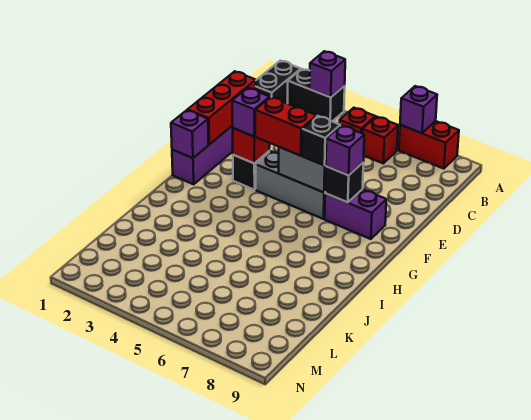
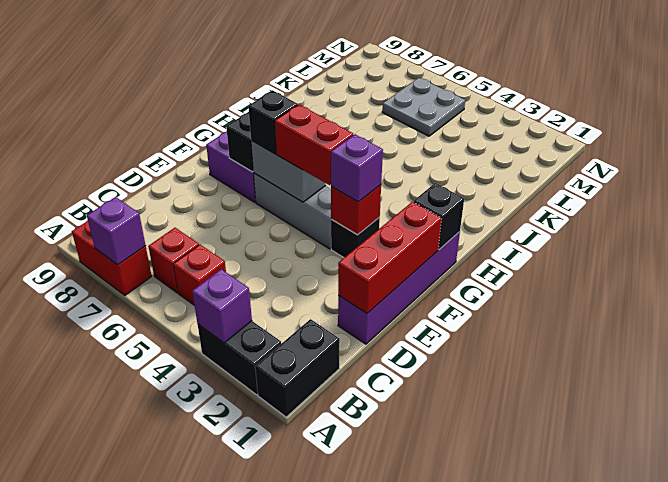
purple brick F7 level 3 -> none
purple brick G1 level 2 -> black brick G1 level 2
none -> grey plate L5:M6 level 1

